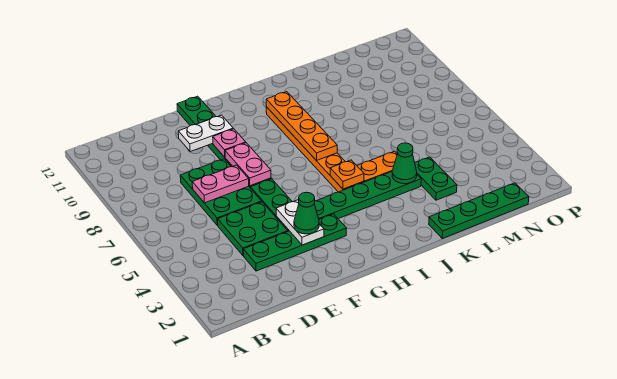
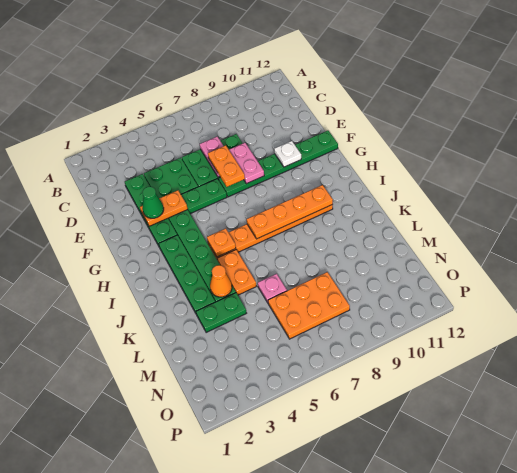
none -> orange plate E7:F7 level 3
white plate E10:F10 level 2 -> white plate F10 level 2
white plate F3:F4 level 2 -> orange plate F3:F4 level 2
pink plate F7:F8 level 2 -> pink plate E8:F8 level 2
pink plate F9 level 2 -> pink plate L6 level 1
green plate K1:N1 level 1 -> green plate H3:K3 level 1
green cone K4 level 2 -> orange cone K4 level 2
none -> orange plate M6:N8 level 1

